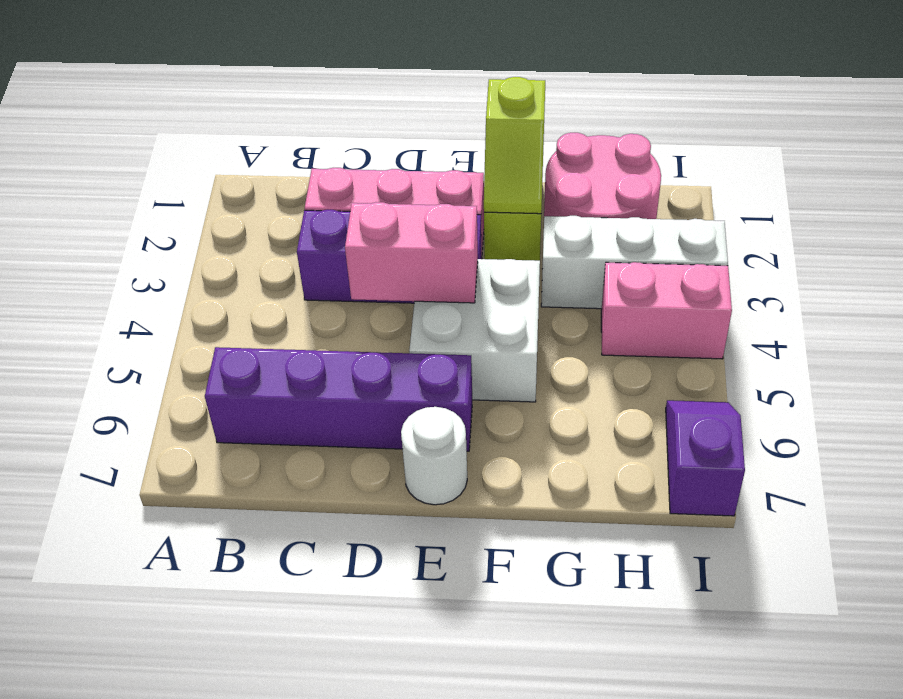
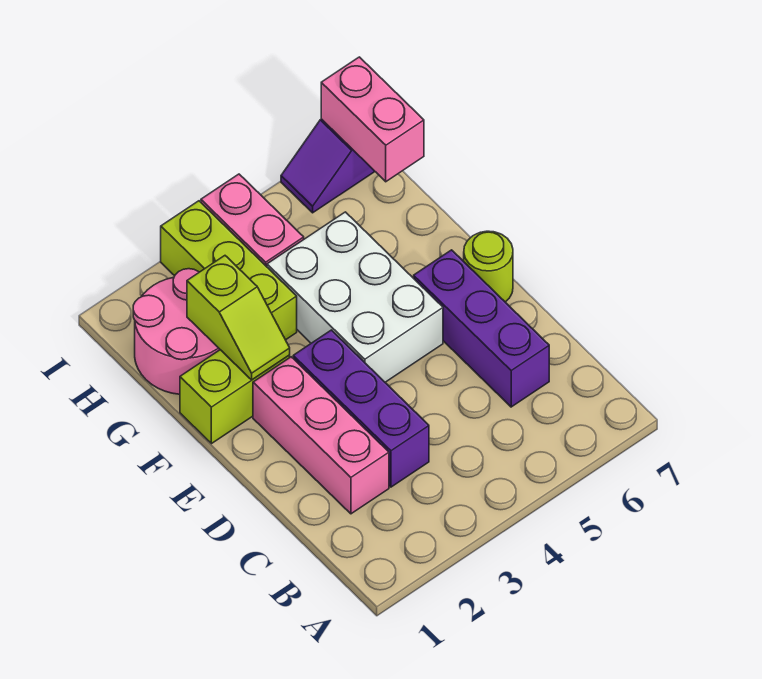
purple brick B6:E6 level 1 -> purple brick C6:E6 level 1
pink brick D4:E4 level 2 -> pink brick H7:I7 level 2
white brick E4:F5 level 1 -> white brick E4:G5 level 1
white round brick E7 level 1 -> lime round brick E7 level 1
lime slope F1:F2 level 2 top 1 -> lime slope F2:G2 level 2 top G
white brick G3:I3 level 1 -> lime brick G3:I3 level 1

